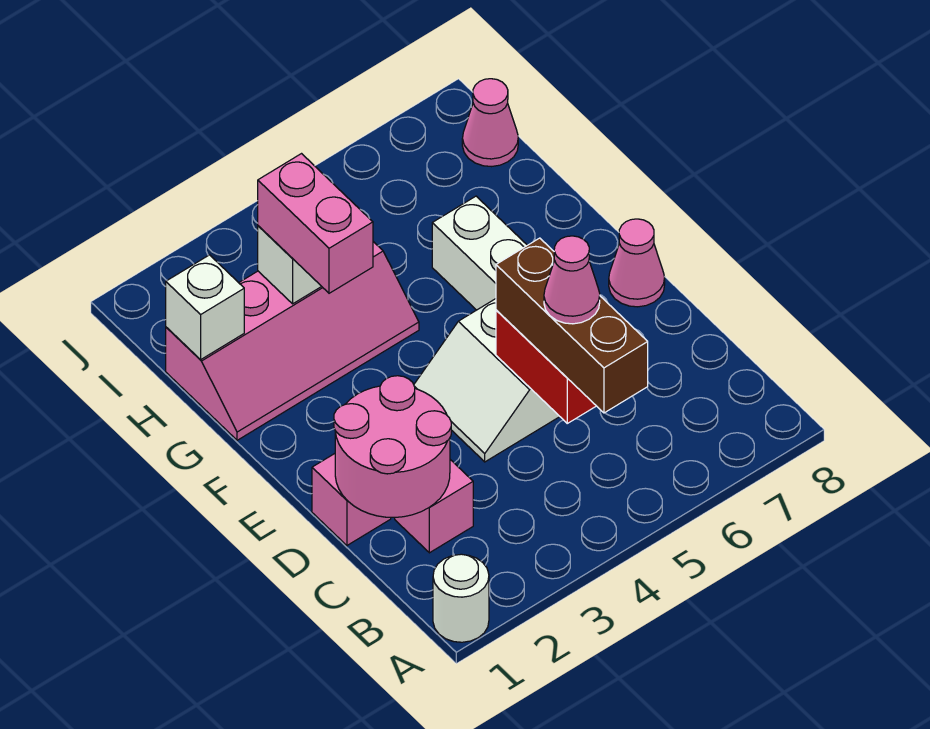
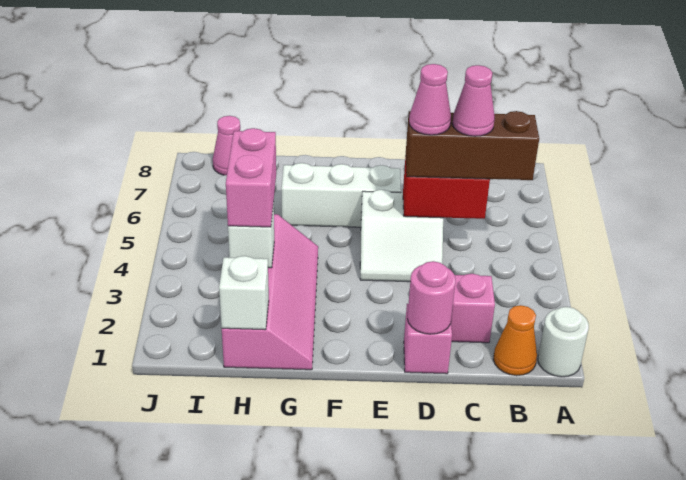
none -> orange cone B1 level 1
pink round brick C1:D2 level 2 -> pink round brick D1 level 2
pink cone E8 level 1 -> pink cone D5 level 4
pink brick G3:H3 level 3 -> pink brick H3:H4 level 3

